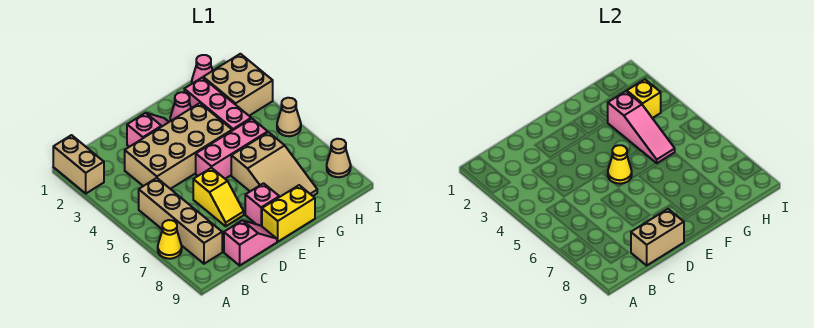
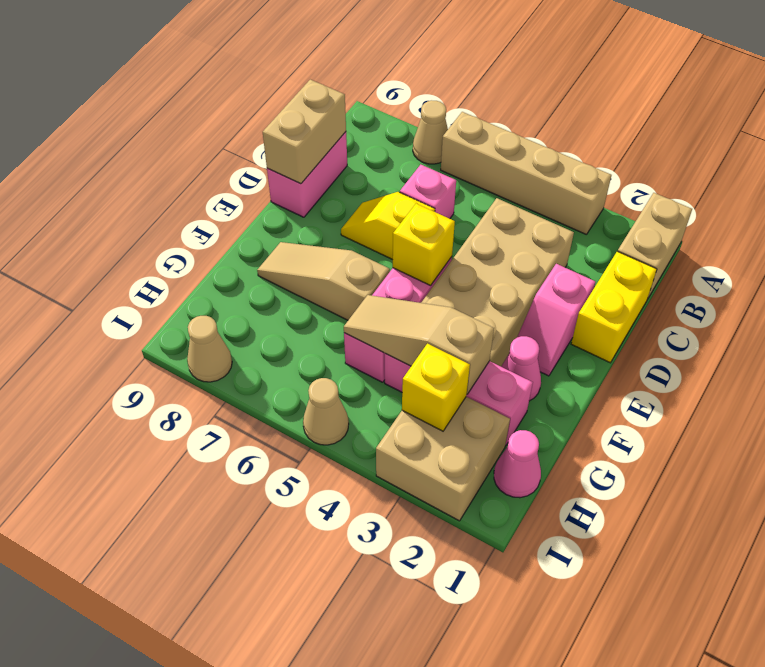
tan brick A1:A2 level 1 -> tan brick A1:B1 level 1
yellow cone A7 level 1 -> tan cone A7 level 1
tan brick B5:B8 level 1 -> tan brick A3:A6 level 1
pink slope C9:D9 level 1 top C -> pink brick C9:D9 level 1
yellow cone E5 level 2 -> yellow brick E5 level 2
pink brick E8 level 1 -> pink brick C6 level 1
yellow brick E9:F9 level 1 -> yellow brick C1:D1 level 1
tan slope F6:G8 level 1 top 6 -> tan slope F6:F8 level 1 top 6
pink slope G3:G5 level 2 top 3 -> tan slope G3:G5 level 2 top 3

